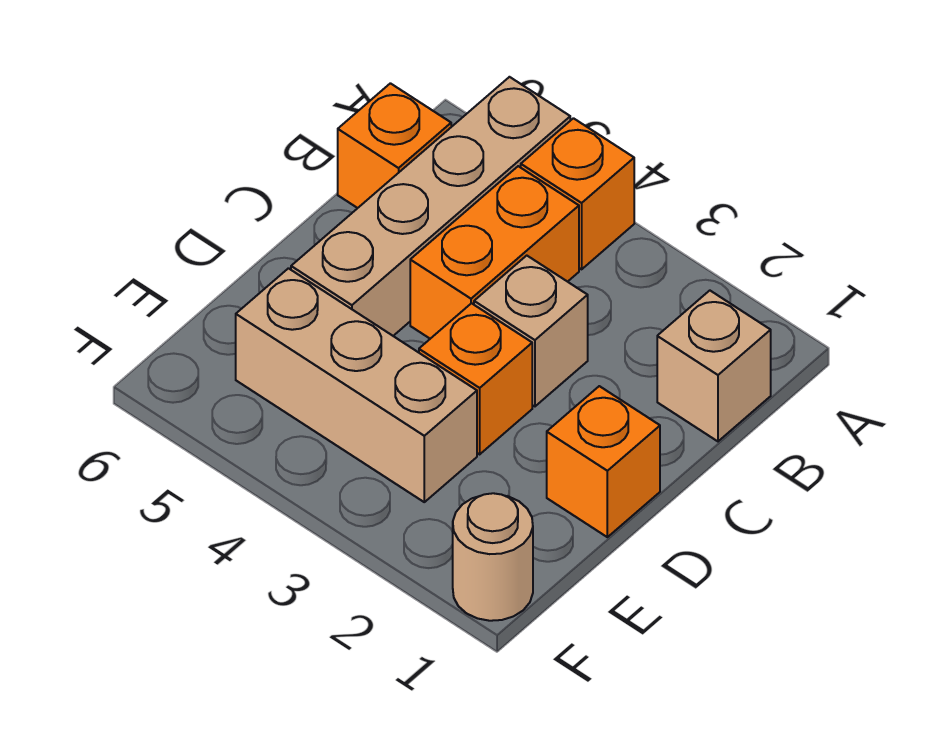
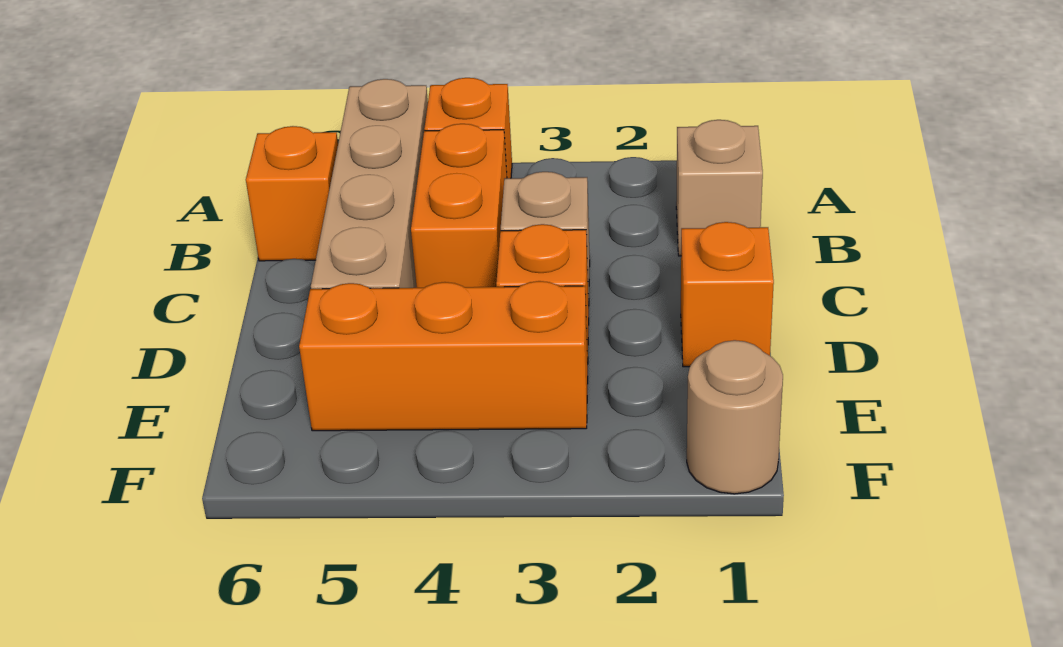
tan brick E3:E5 level 1 -> orange brick E3:E5 level 1

